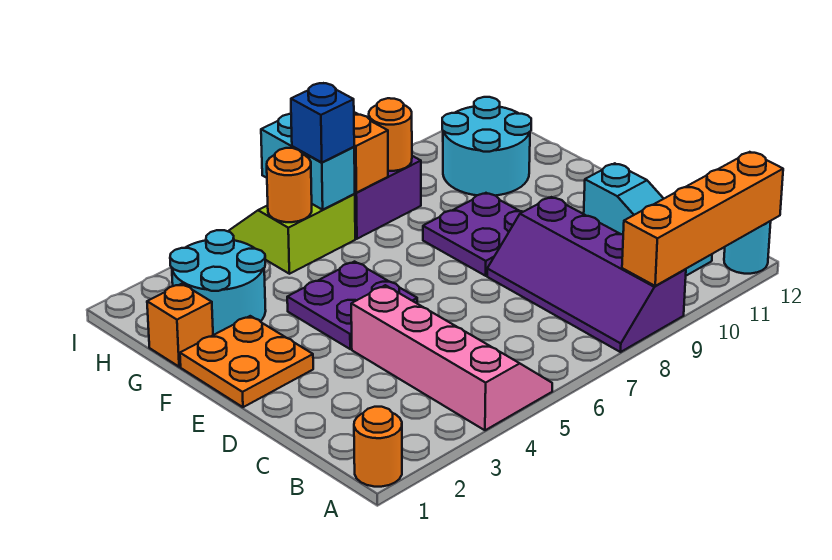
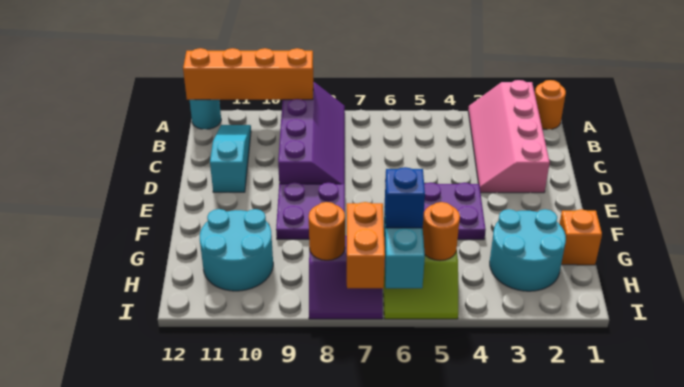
pink slope A4:D5 level 1 top 4 -> pink slope A2:D3 level 1 top 2
orange plate E1:F2 level 1 -> none

